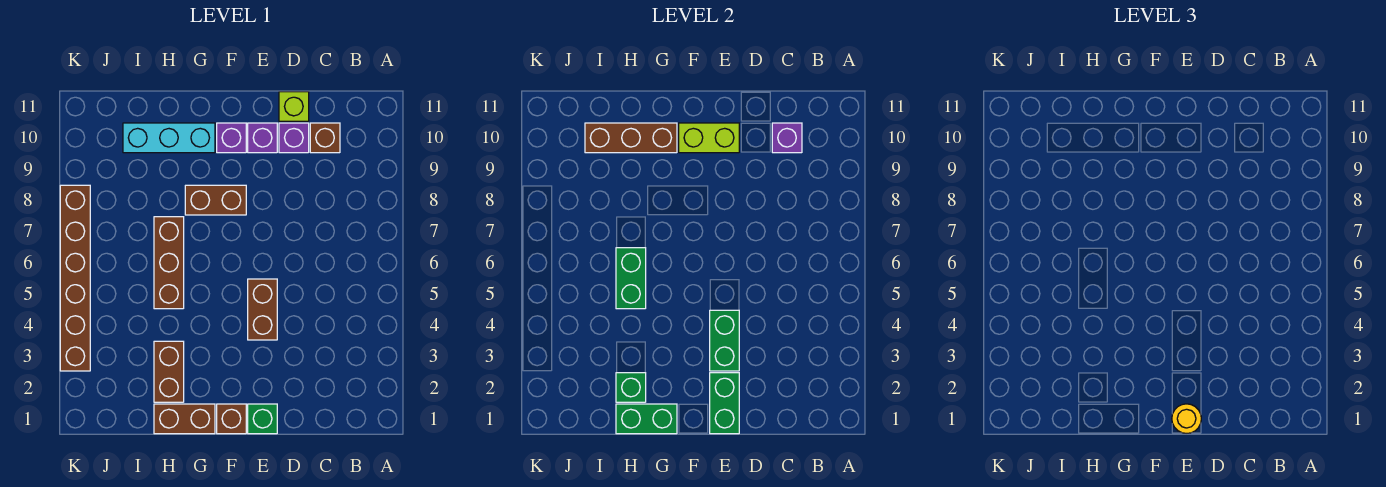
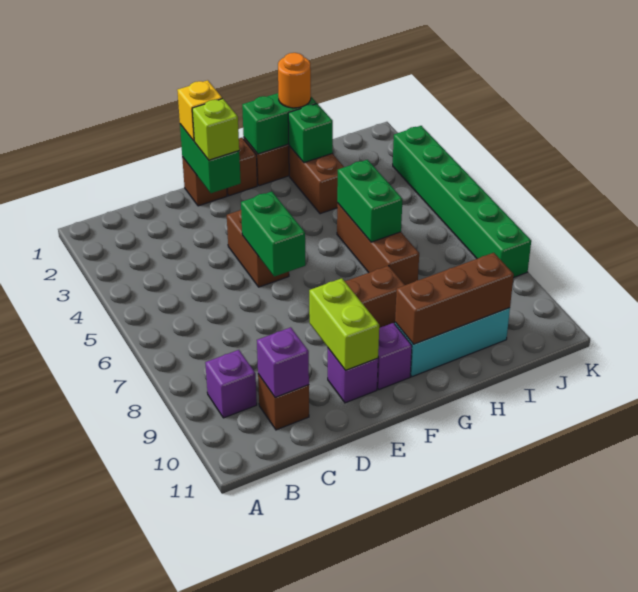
purple brick D10 level 1 -> purple brick B9 level 1
lime brick D11 level 1 -> lime brick E2 level 3
green brick E1 level 1 -> brown brick E1 level 1
yellow round brick E1 level 3 -> yellow brick E1 level 3
green brick E3:E4 level 2 -> green brick E5:E6 level 2
lime brick E10:F10 level 2 -> lime brick E9:E10 level 2
none -> orange round brick H1 level 3
brown brick K3:K8 level 1 -> green brick K3:K8 level 1

